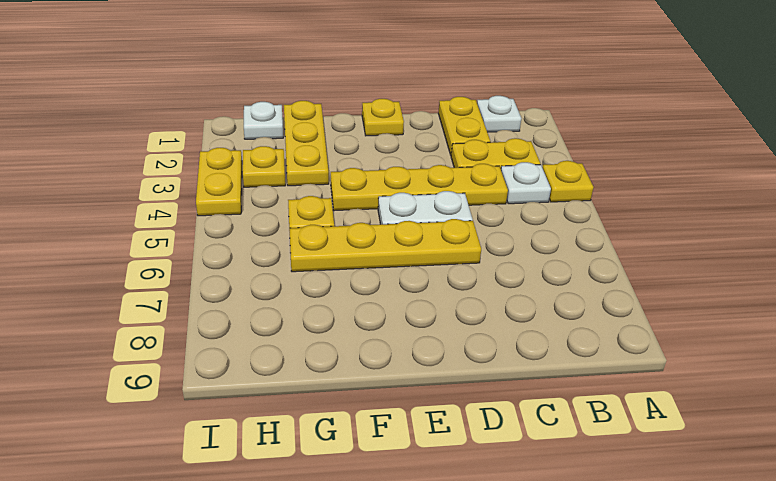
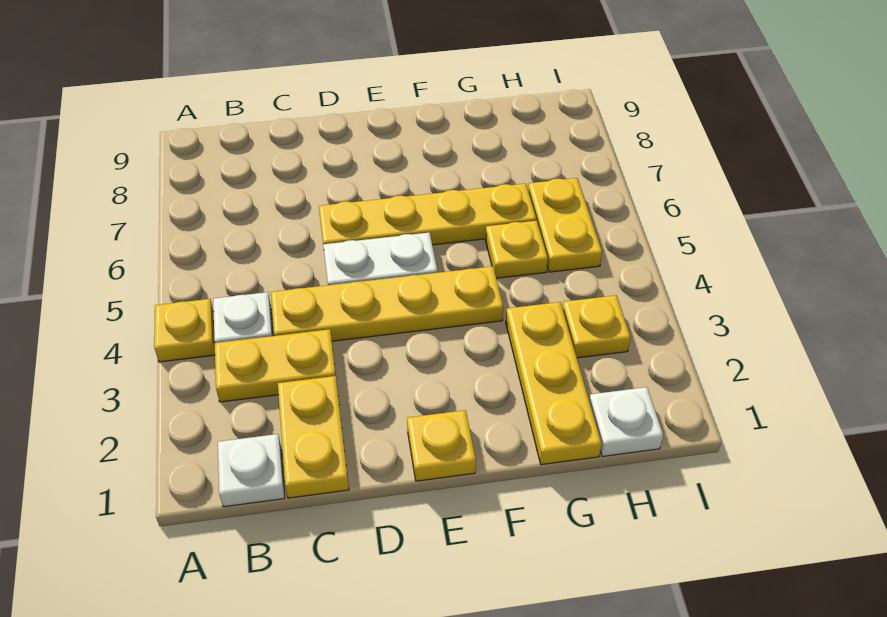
yellow plate I3:I4 level 1 -> yellow plate H5:H6 level 1

